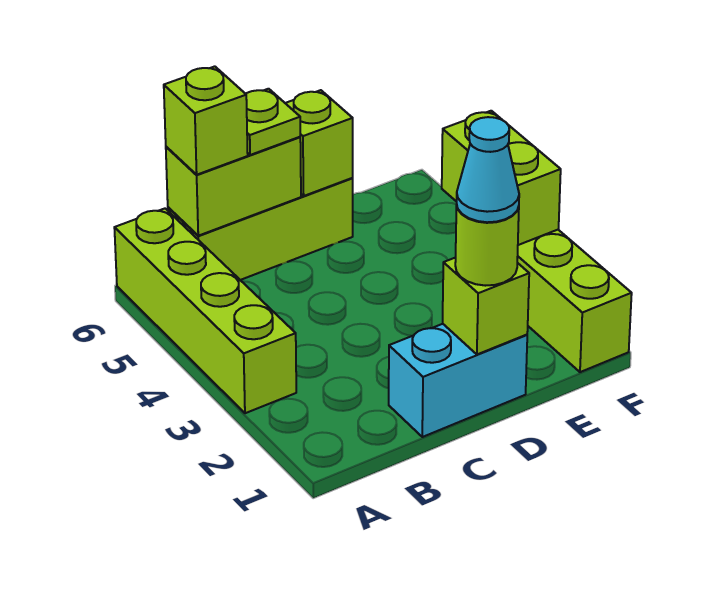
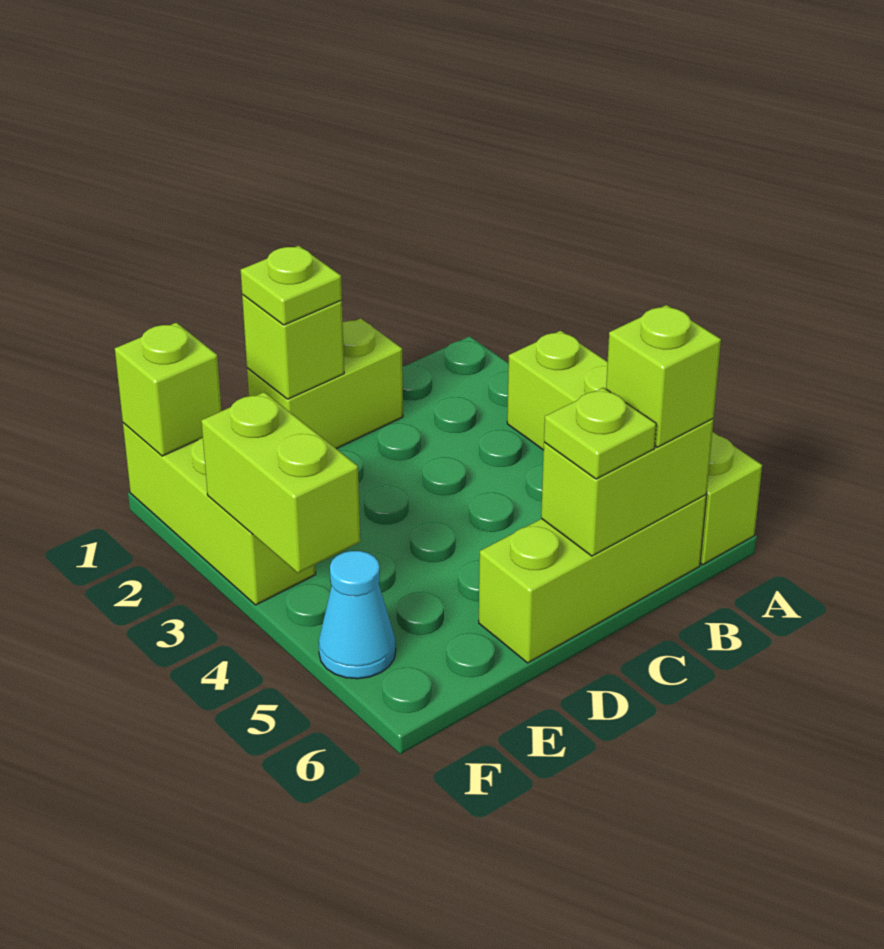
cyan brick C1:D1 level 1 -> lime brick C1:D1 level 1
lime round brick D1 level 3 -> lime plate D1 level 3
cyan cone D1 level 4 -> cyan cone F5 level 1
lime brick D6 level 2 -> lime brick F1 level 2

